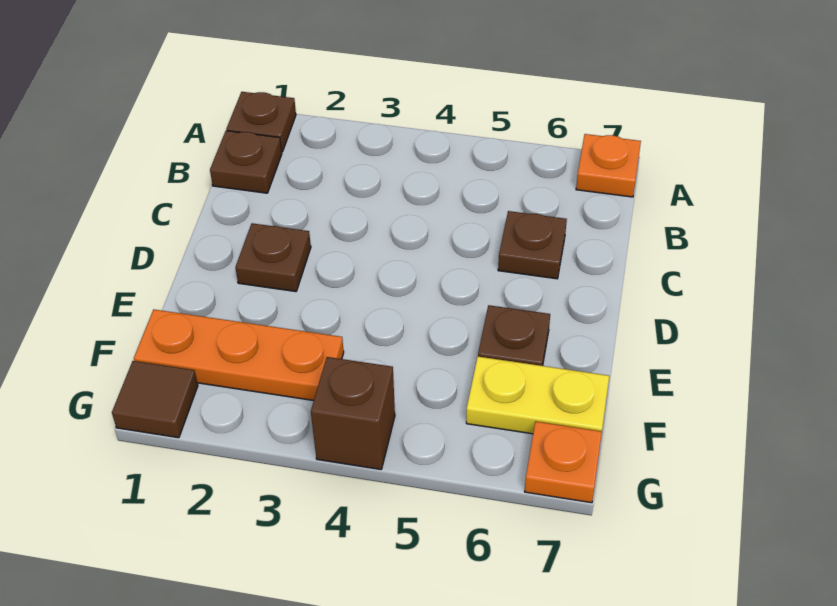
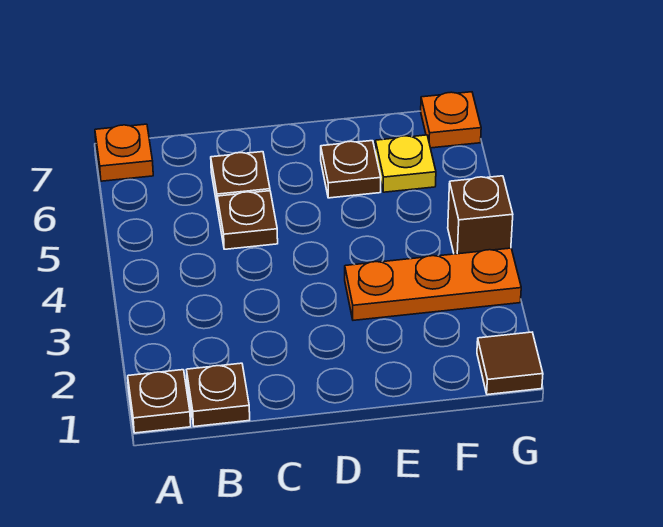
brown plate D2 level 1 -> brown plate C5 level 1
orange plate F1:F3 level 1 -> orange plate E3:G3 level 1
yellow plate F6:F7 level 1 -> yellow plate F6 level 1

